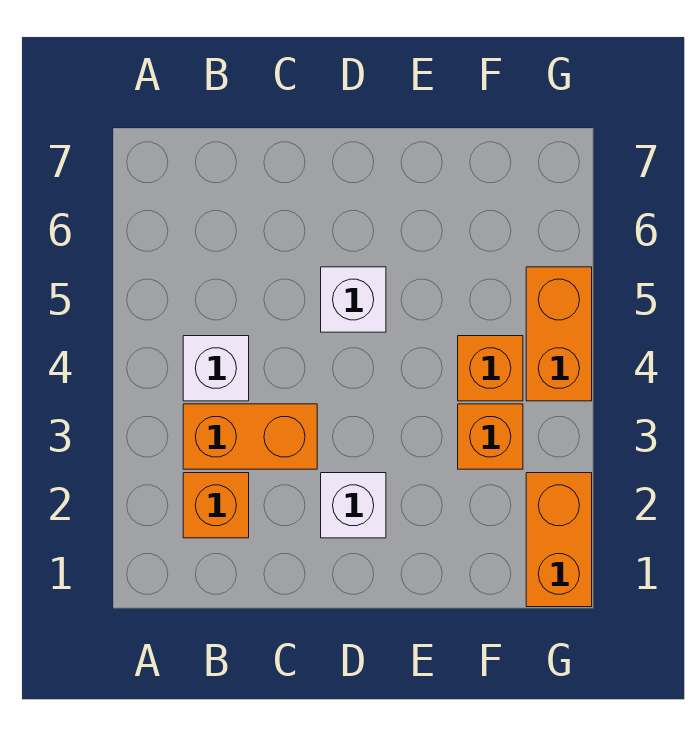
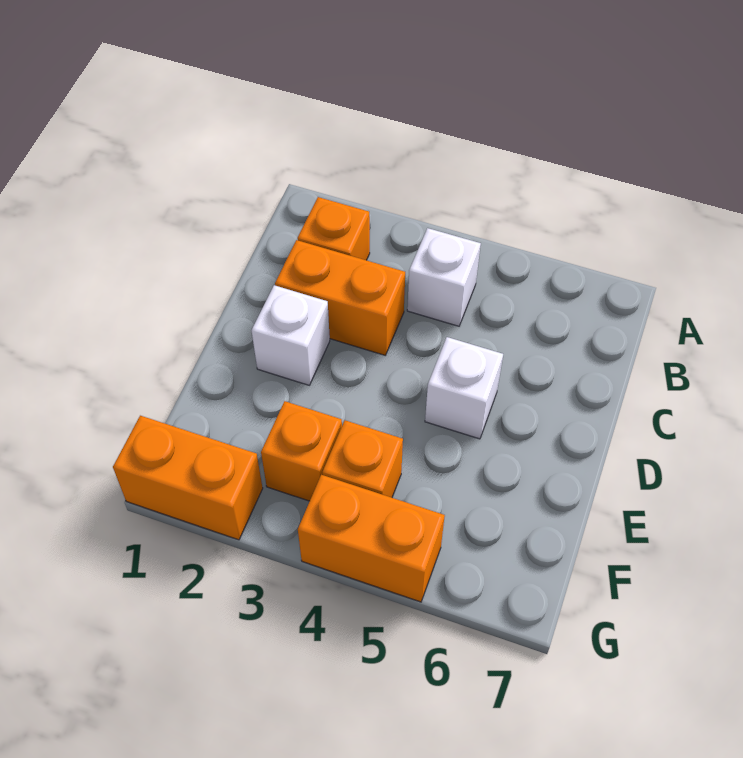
orange brick B3:C3 level 1 -> orange brick C2:C3 level 1

